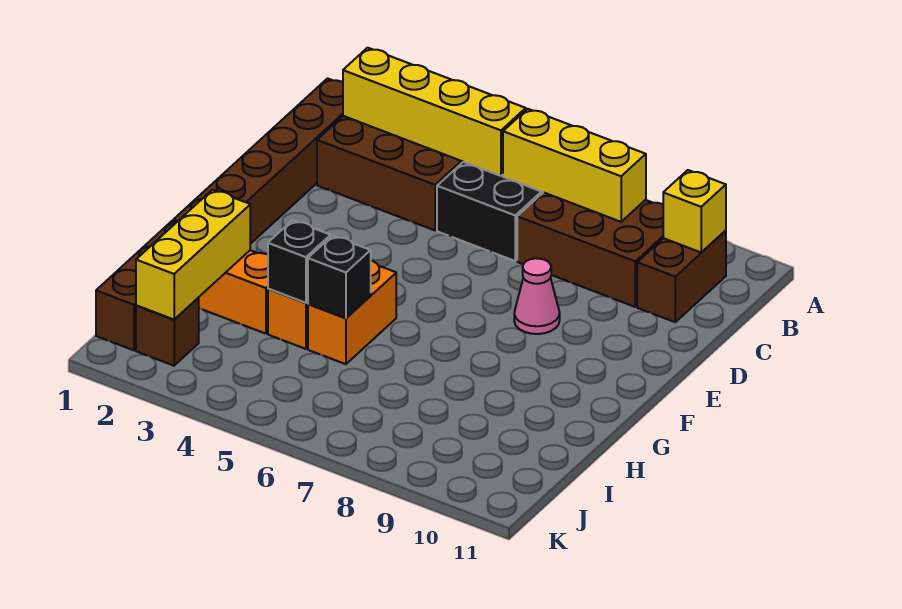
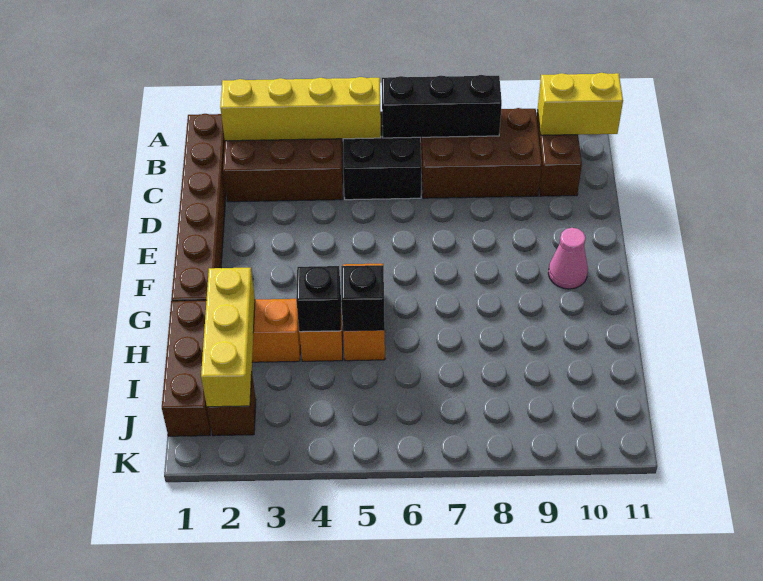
yellow brick B6:B8 level 2 -> black brick B6:B8 level 2
yellow brick B10 level 2 -> yellow brick B10:B11 level 2
pink cone E8 level 1 -> pink cone F10 level 1

